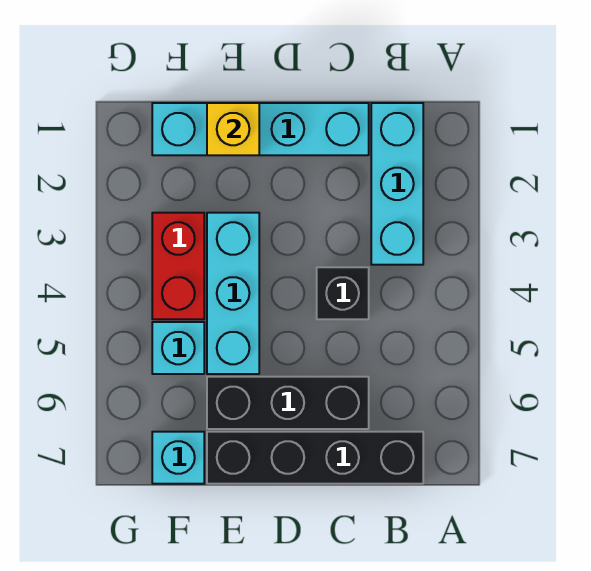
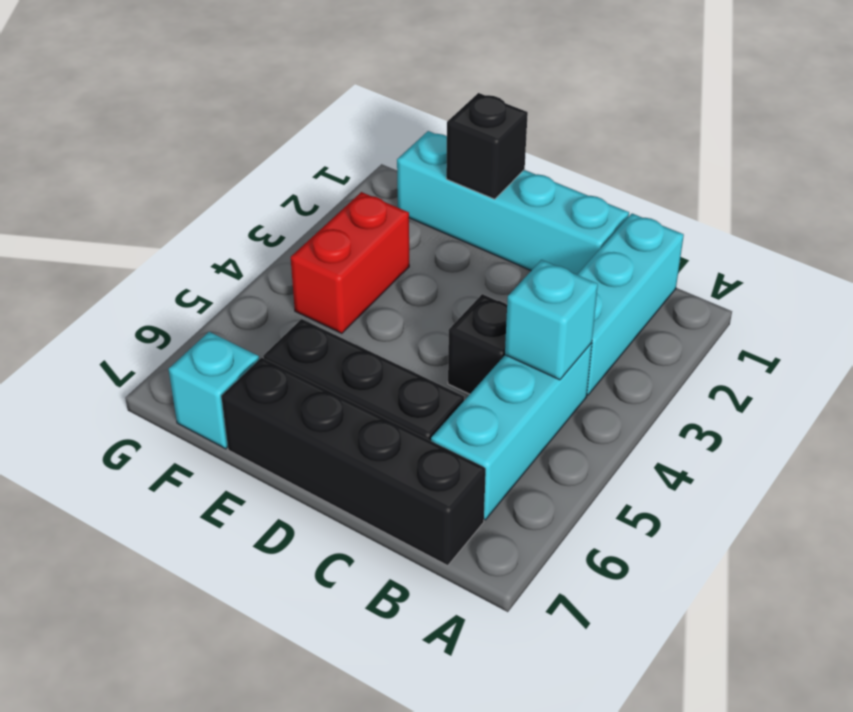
yellow brick E1 level 2 -> black brick E1 level 2
cyan brick E3:E5 level 1 -> cyan brick B4:B6 level 1
cyan brick F5 level 1 -> cyan brick B4 level 2

